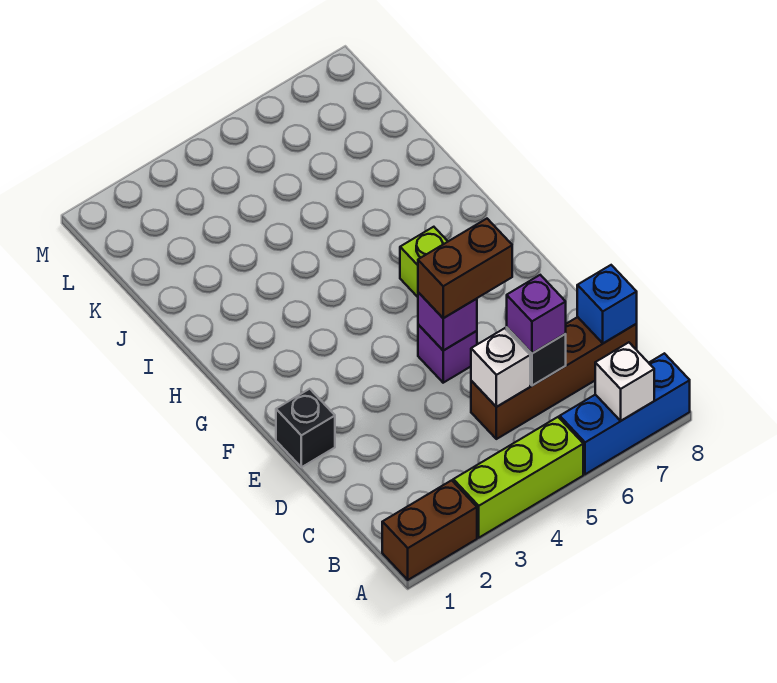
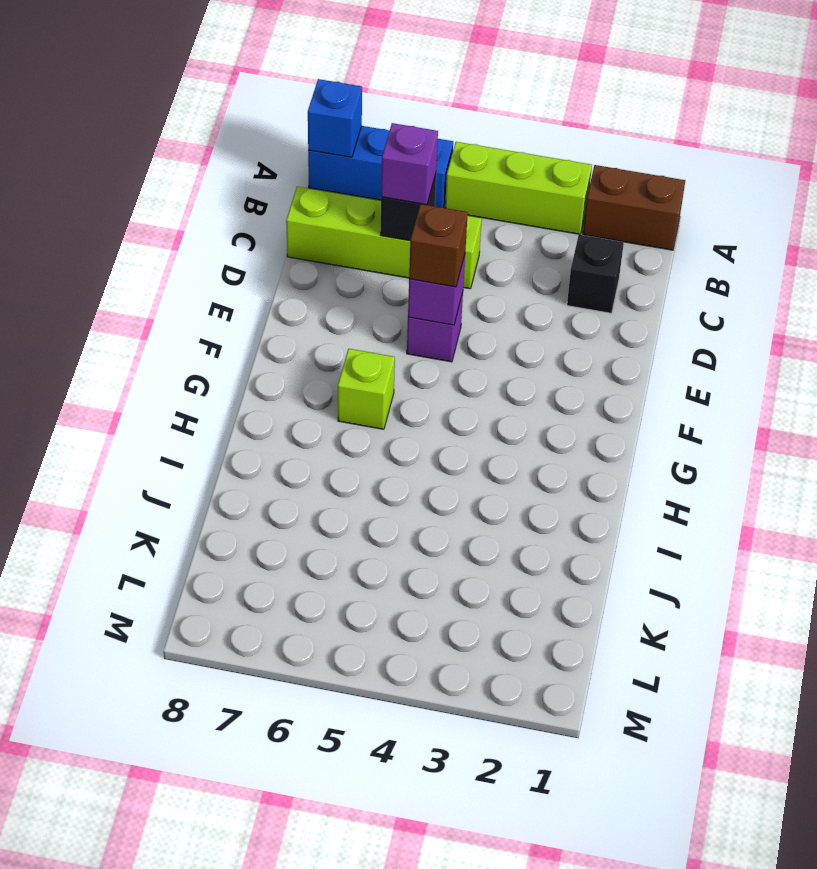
white brick A7 level 2 -> none
brown brick C5:C8 level 1 -> lime brick C5:C8 level 1
white brick C5 level 2 -> none
blue brick C8 level 2 -> blue brick A8 level 2
black brick E1 level 1 -> black brick C2 level 1
brown brick E5:E6 level 3 -> brown brick E5 level 3

